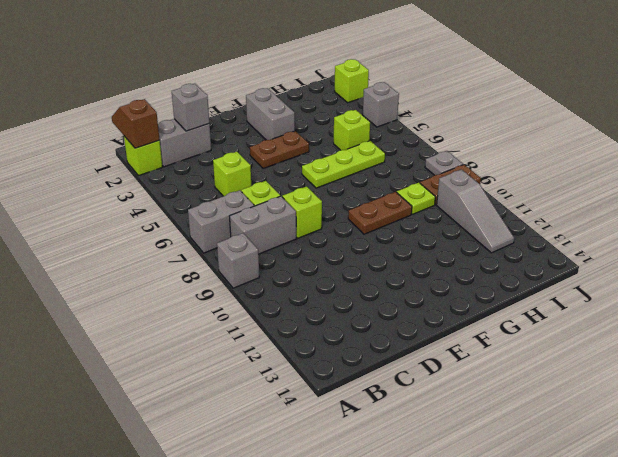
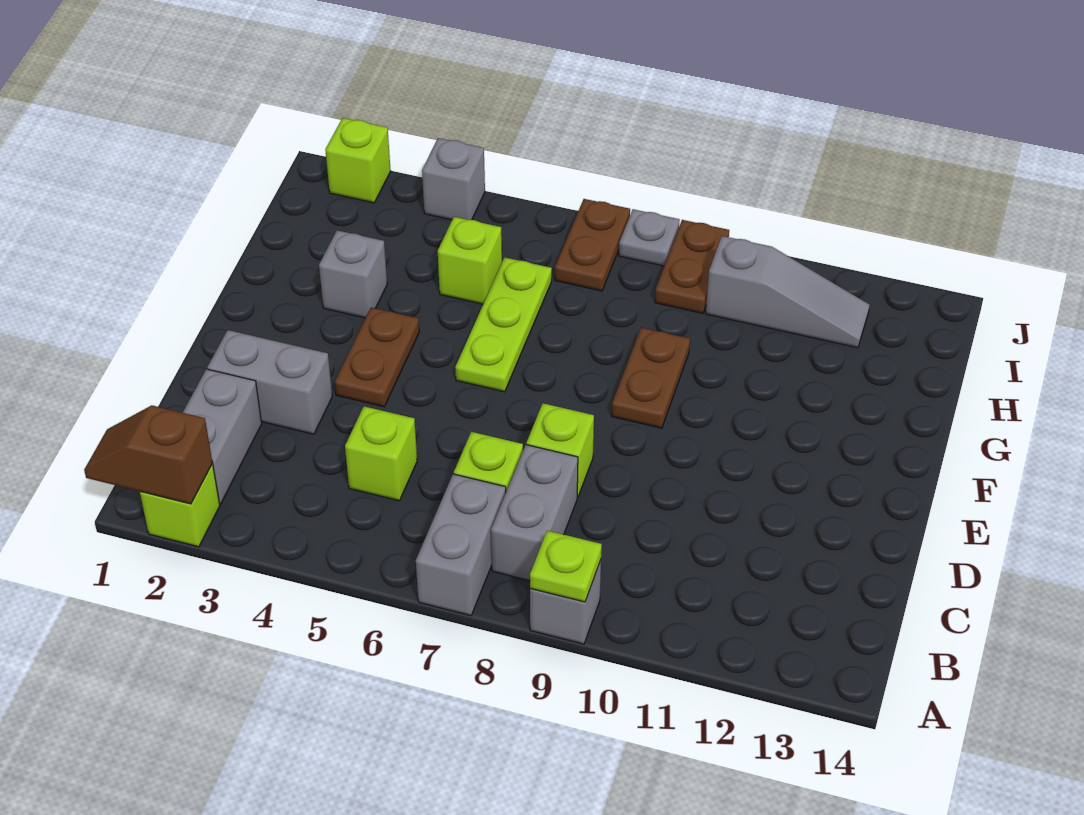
grey brick C2 level 2 -> grey brick G3 level 1
grey brick F2:F3 level 1 -> grey brick D2:D3 level 1
lime plate H9 level 1 -> lime plate A9 level 2
none -> brown plate I7:J7 level 1

